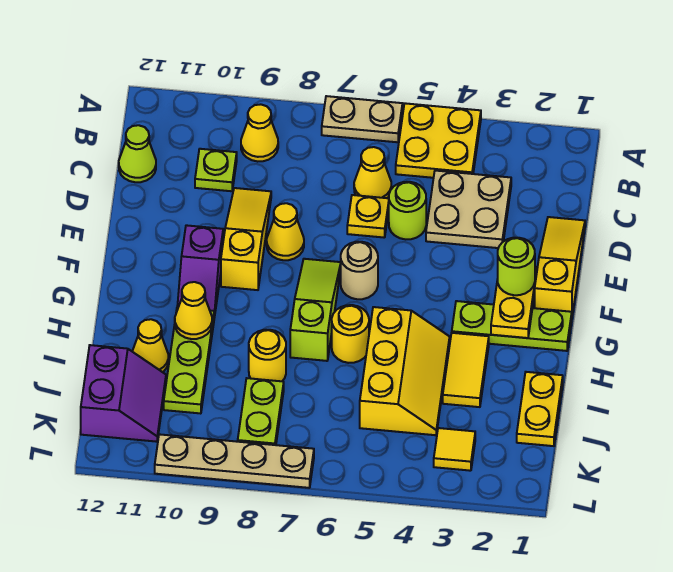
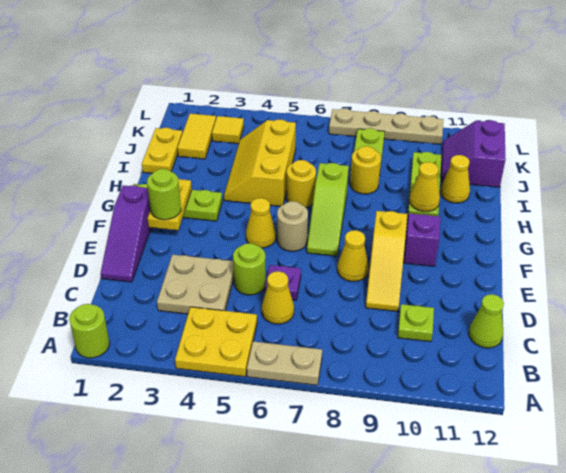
none -> lime round brick A1 level 1
yellow cone B9 level 1 -> yellow cone F5 level 1
yellow slope D1:F1 level 1 top F -> purple slope D1:F1 level 1 top F
yellow plate D6 level 1 -> purple plate D6 level 1
yellow tile H3:I3 level 1 -> yellow tile J2:K2 level 1

